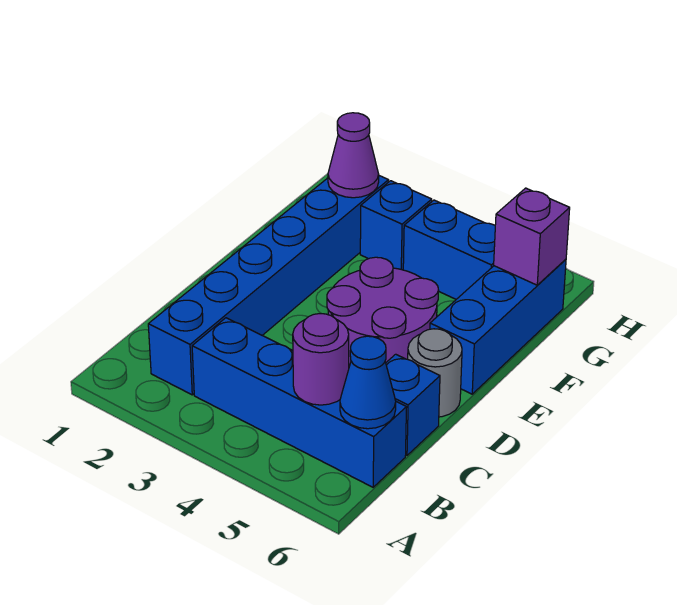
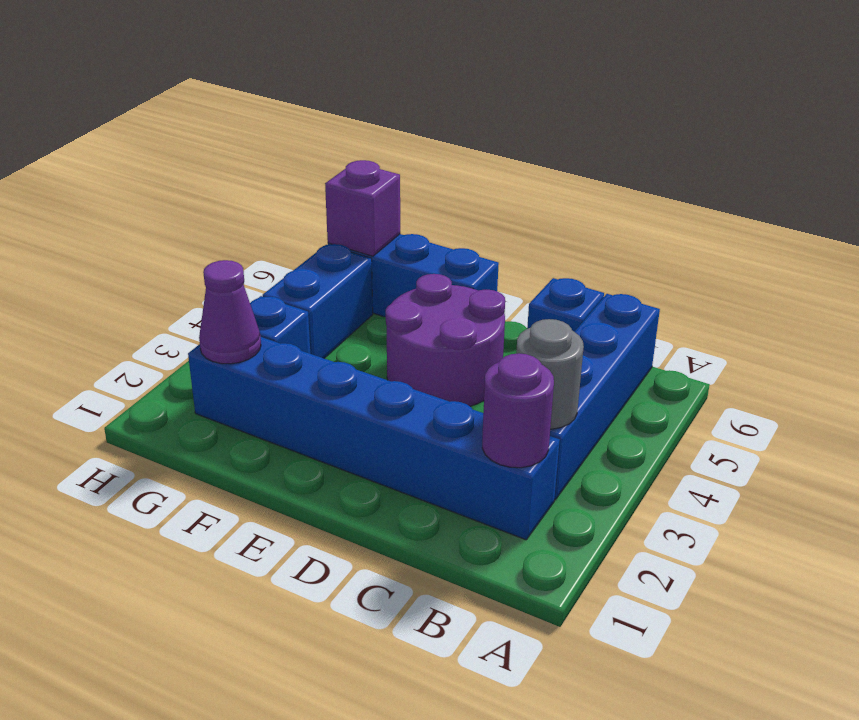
purple round brick B5 level 2 -> purple round brick B2 level 2
blue cone B6 level 2 -> none
grey round brick D6 level 1 -> grey round brick B3 level 2

